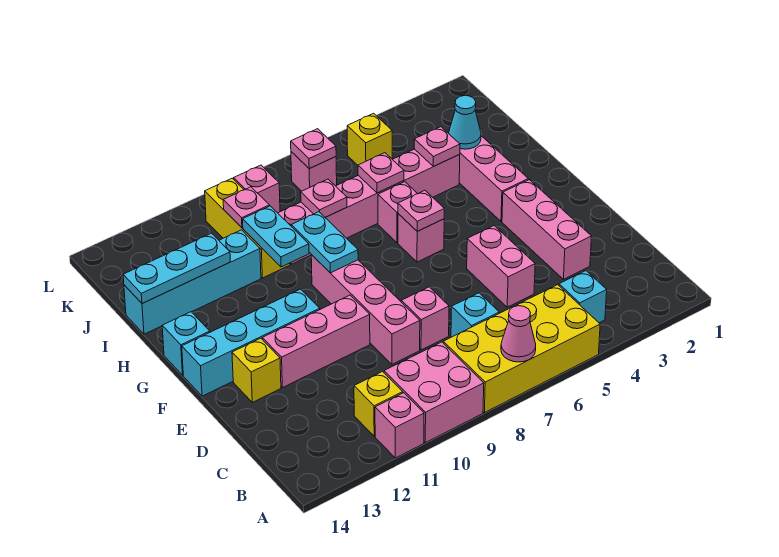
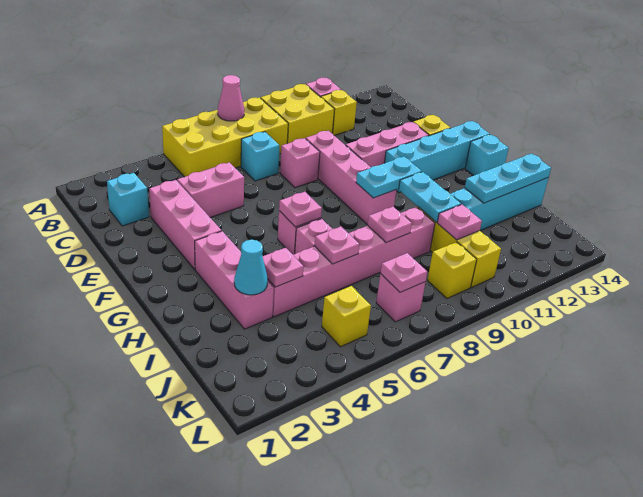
pink brick A9:B10 level 1 -> yellow brick A9:B10 level 1
cyan brick B4 level 1 -> cyan brick C2 level 1
pink brick D5:E5 level 1 -> pink brick D4:D5 level 1
cyan plate G9:H9 level 2 -> cyan plate G9:G10 level 2
pink brick K9 level 1 -> yellow brick K9 level 1

